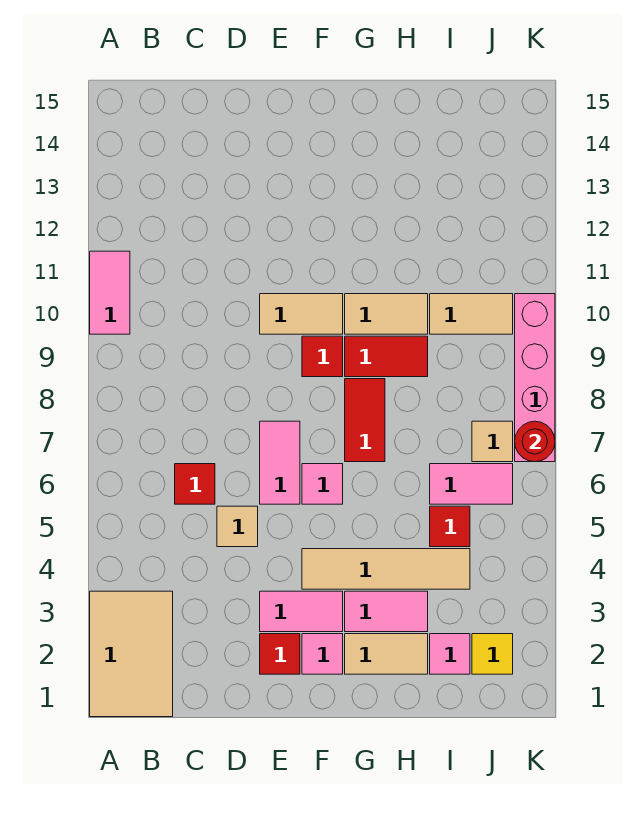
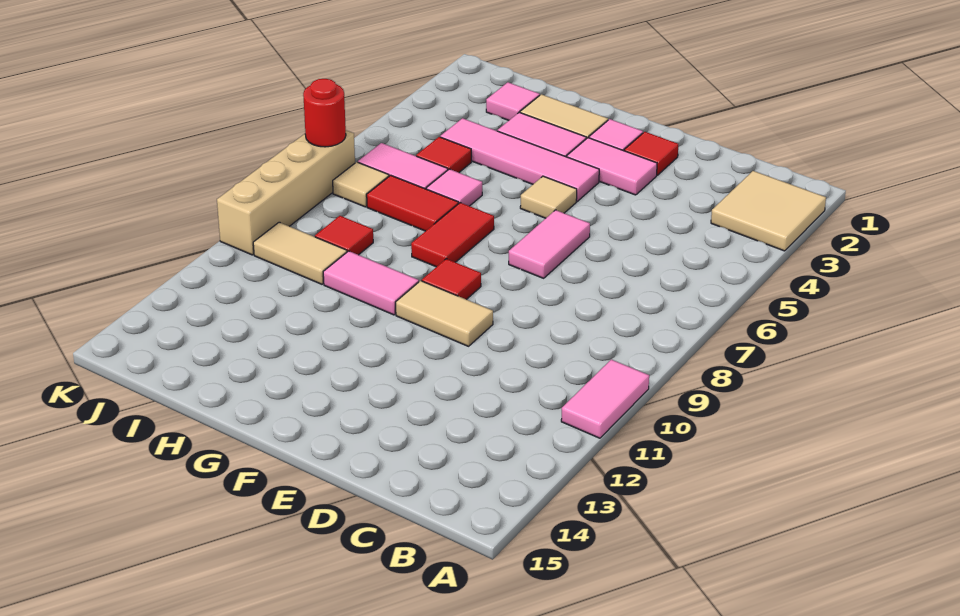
tan tile A1:B3 level 1 -> tan tile A2:B3 level 1
red tile C6 level 1 -> red tile I9 level 1
tan tile D5 level 1 -> tan tile F5 level 1
tan tile F4:I4 level 1 -> pink tile F4:I4 level 1
pink tile F6 level 1 -> pink tile H6 level 1
red tile G9:H9 level 1 -> red tile H7:I7 level 1
tan tile G10:H10 level 1 -> pink tile G10:H10 level 1
yellow tile J2 level 1 -> none
pink brick K7:K10 level 1 -> tan brick K7:K10 level 1

